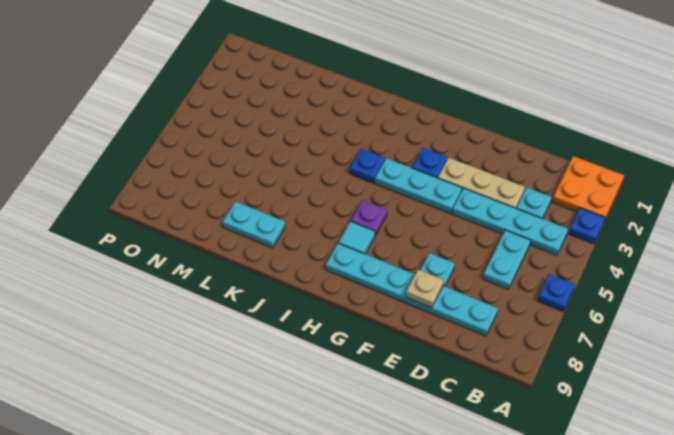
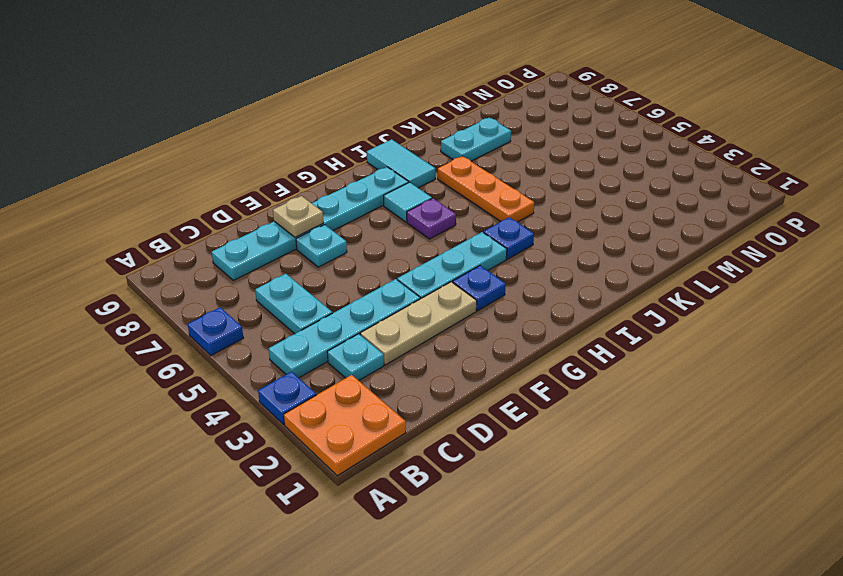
none -> cyan tile I8:I9 level 1
none -> orange plate J5:J7 level 1

